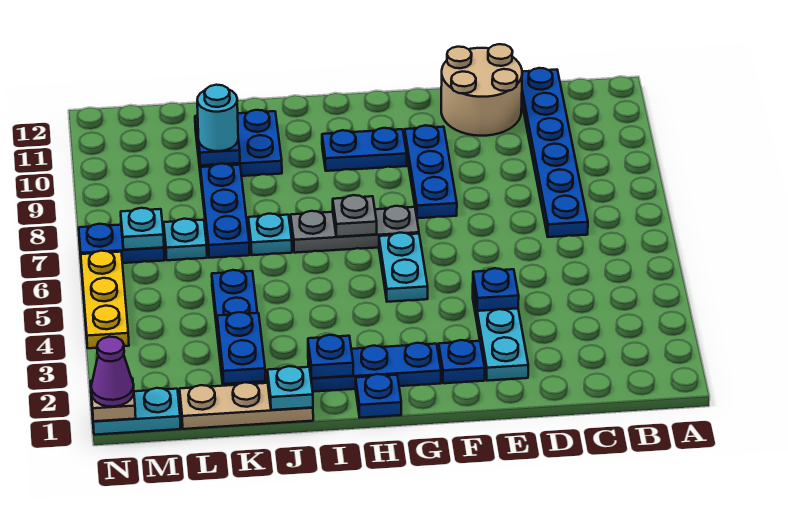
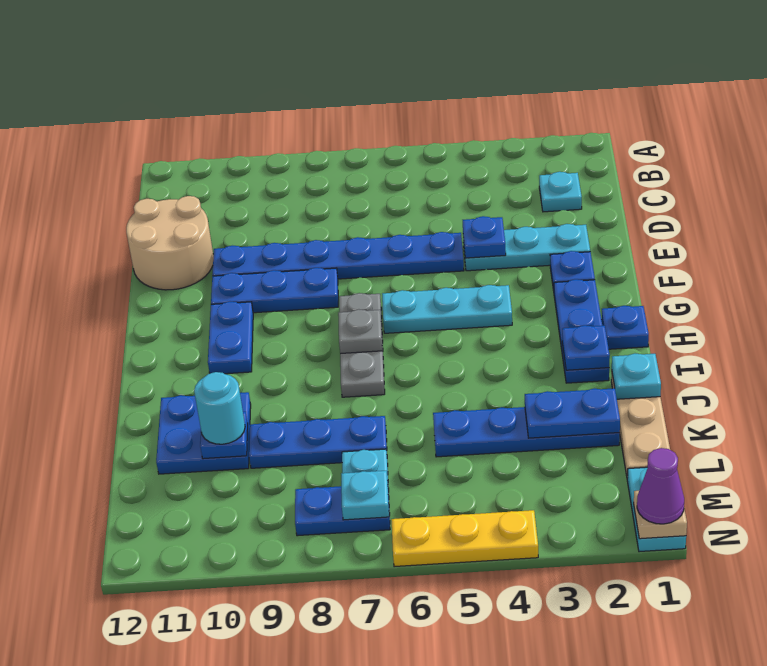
blue plate C7:C12 level 1 -> blue plate E5:E10 level 1
cyan plate G5:G6 level 1 -> cyan plate G4:G6 level 1
cyan plate J7 level 1 -> cyan plate C2 level 1
blue plate M7:N7 level 1 -> blue plate M7:M8 level 1

